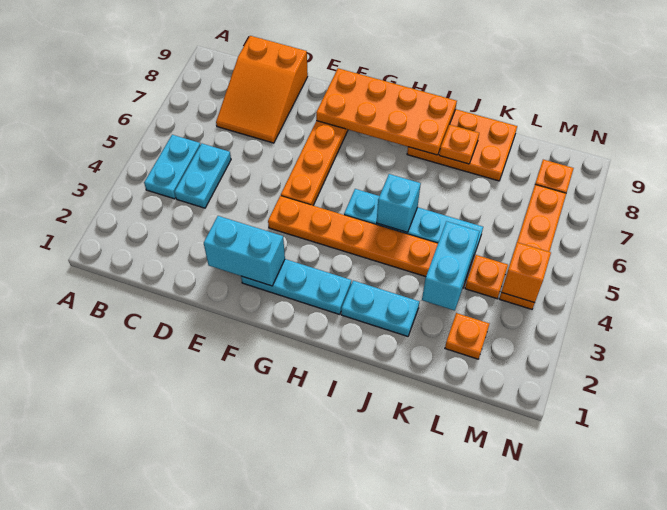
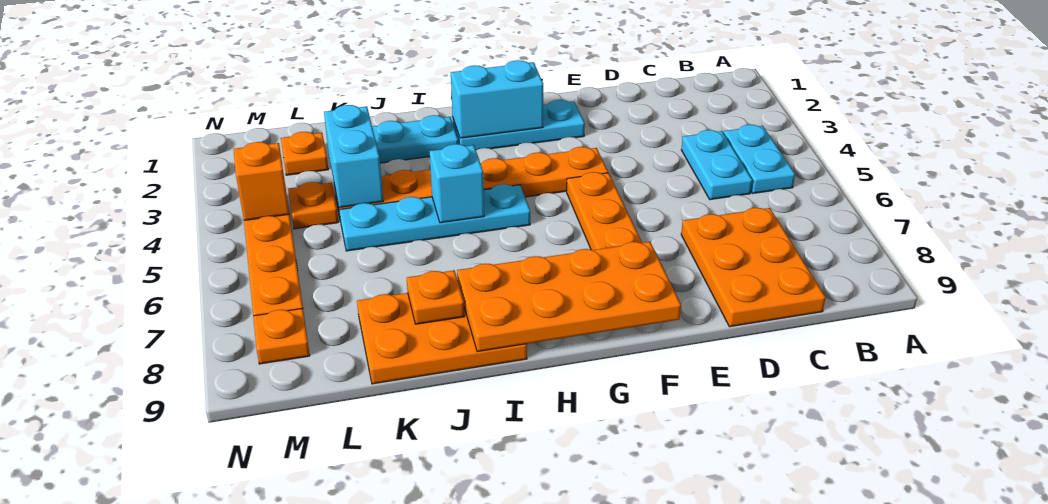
orange slope C7:D9 level 1 top 9 -> orange plate C7:D9 level 1
cyan brick E2:F2 level 2 -> cyan brick G2:H2 level 2

